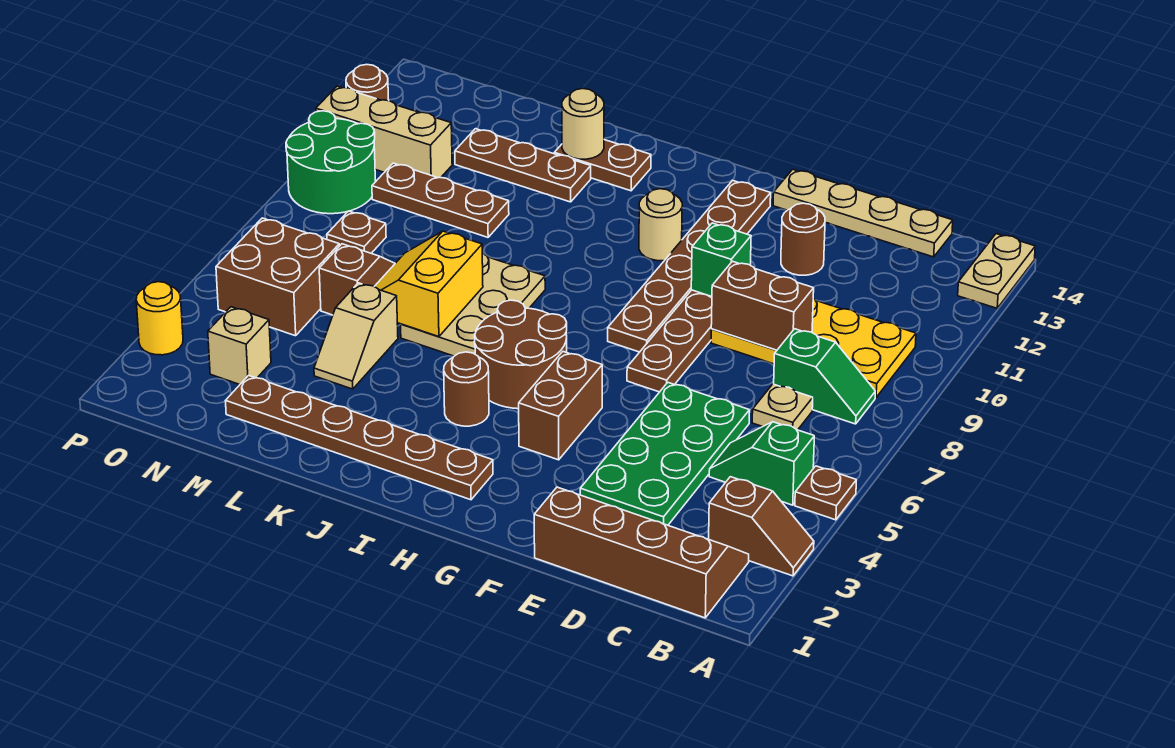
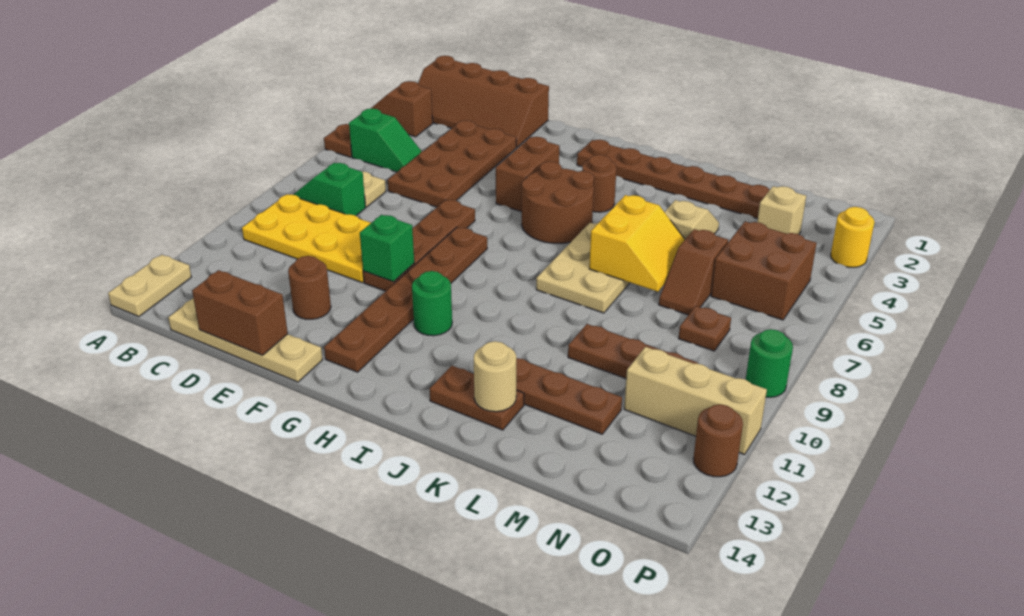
green plate D3:E6 level 1 -> brown plate D3:E6 level 1
brown brick D9:E9 level 2 -> brown brick D14:E14 level 2
tan round brick H11 level 1 -> green round brick H11 level 1
green round brick O9:P10 level 1 -> green round brick P9 level 1

